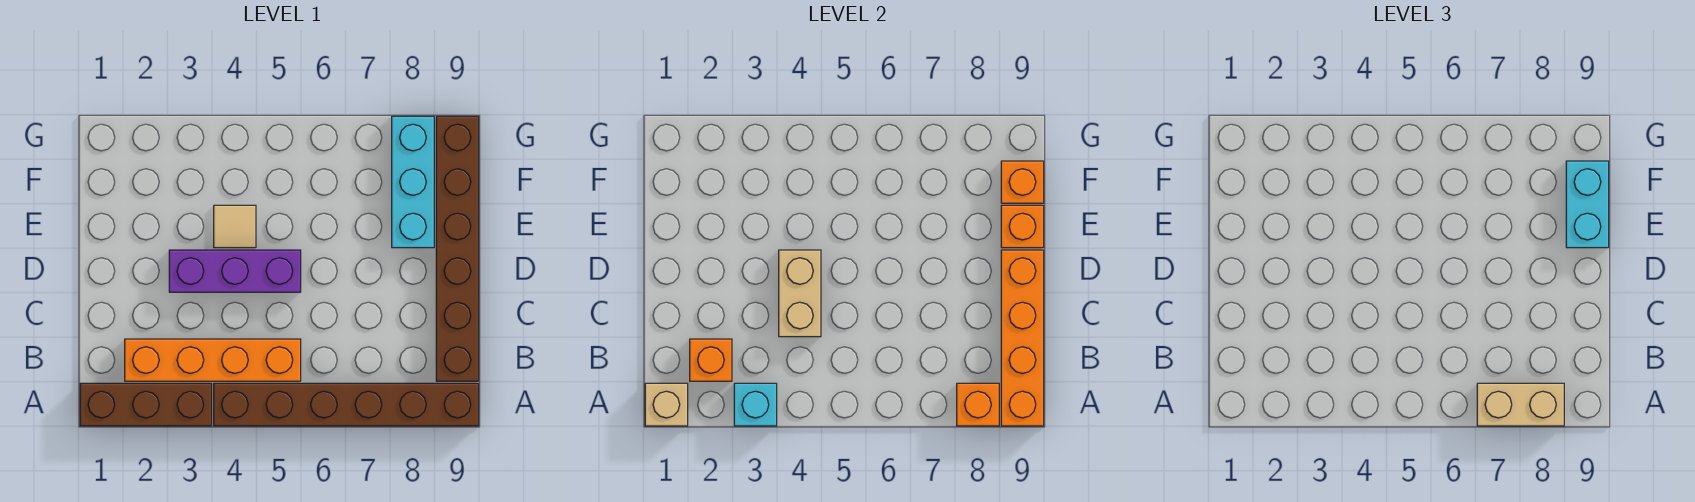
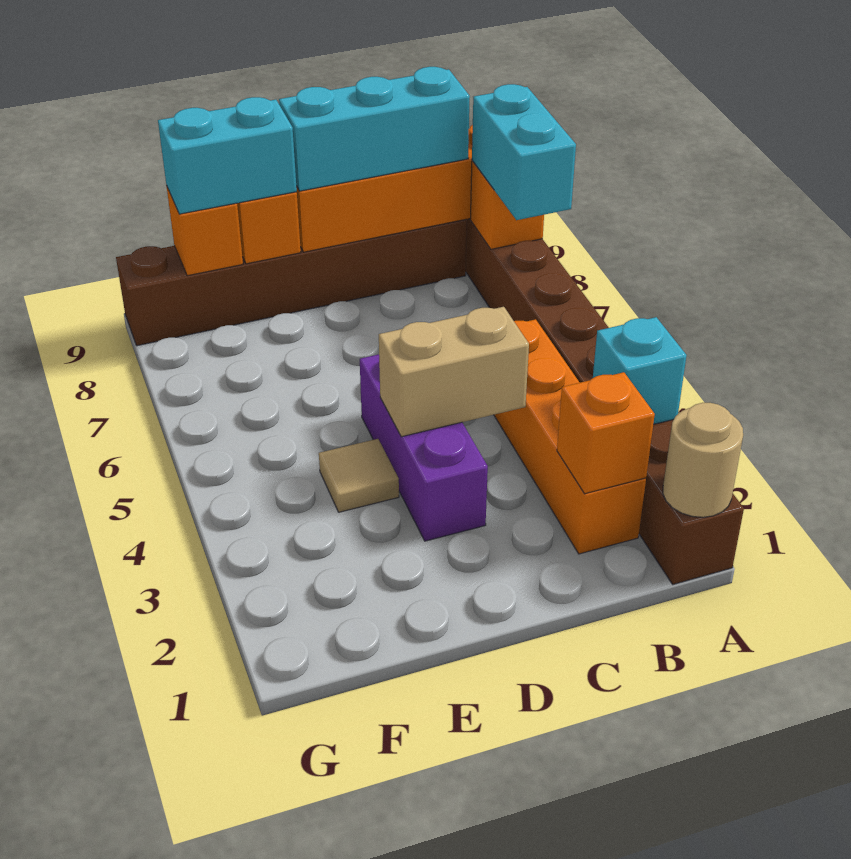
tan brick A1 level 2 -> tan round brick A1 level 2
tan brick A7:A8 level 3 -> cyan brick A7:A8 level 3
cyan brick E8:G8 level 1 -> cyan brick B9:D9 level 3

